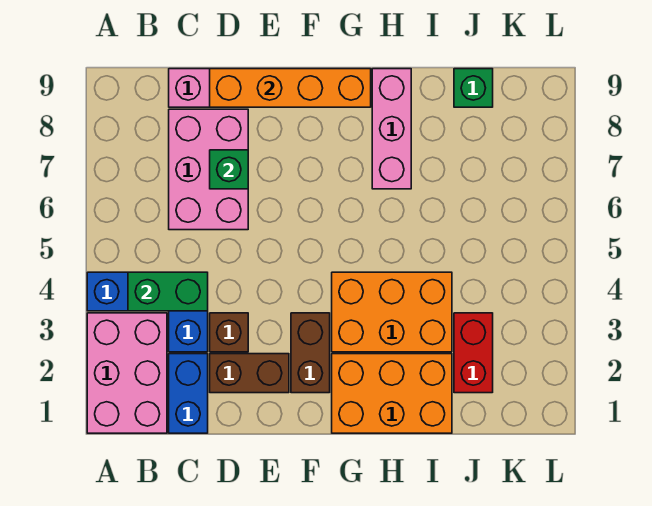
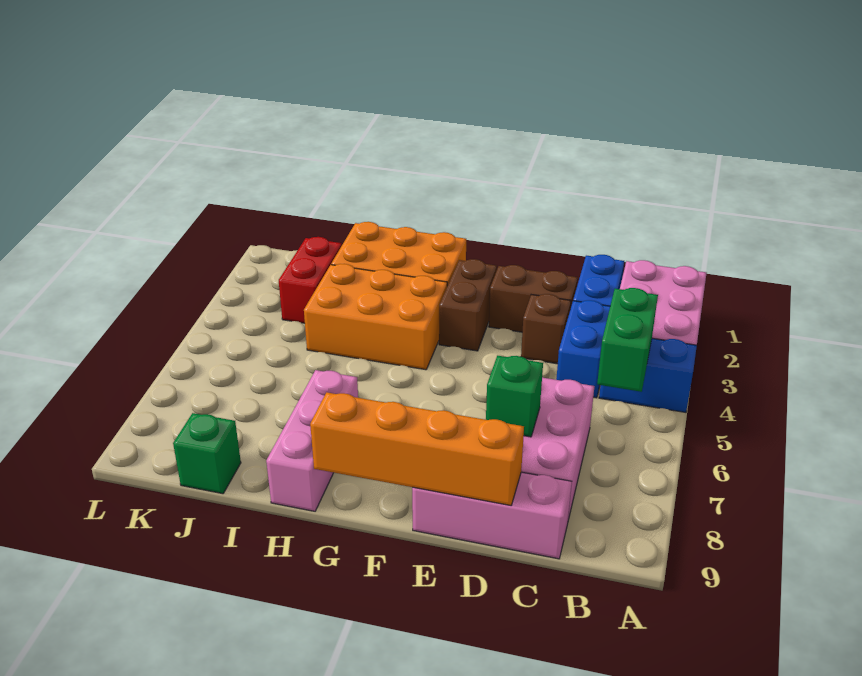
green brick B4:C4 level 2 -> green brick B4:B5 level 2

